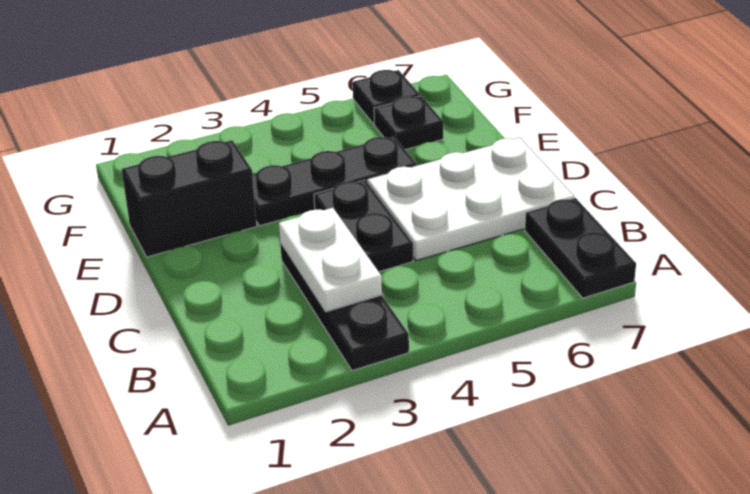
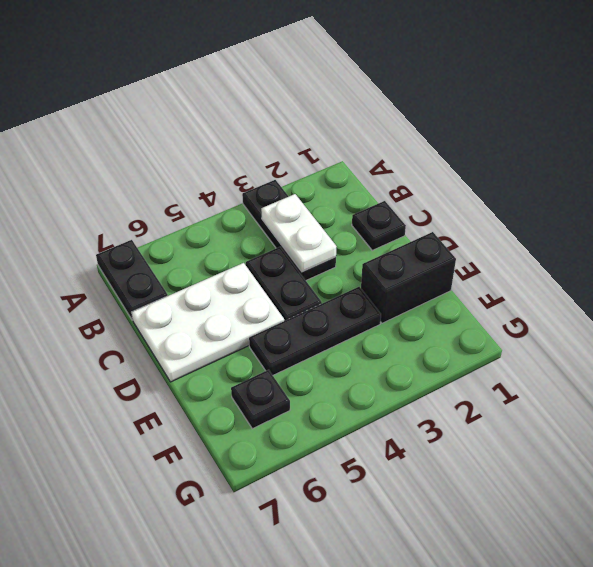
black plate G6 level 1 -> black plate C1 level 1

